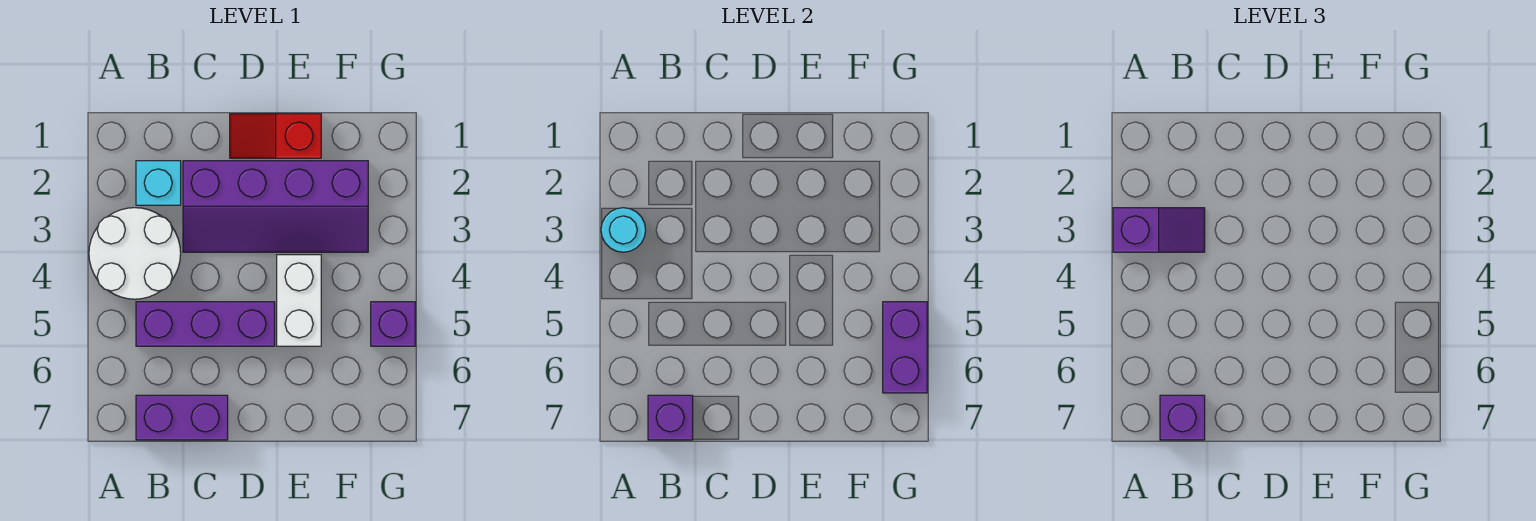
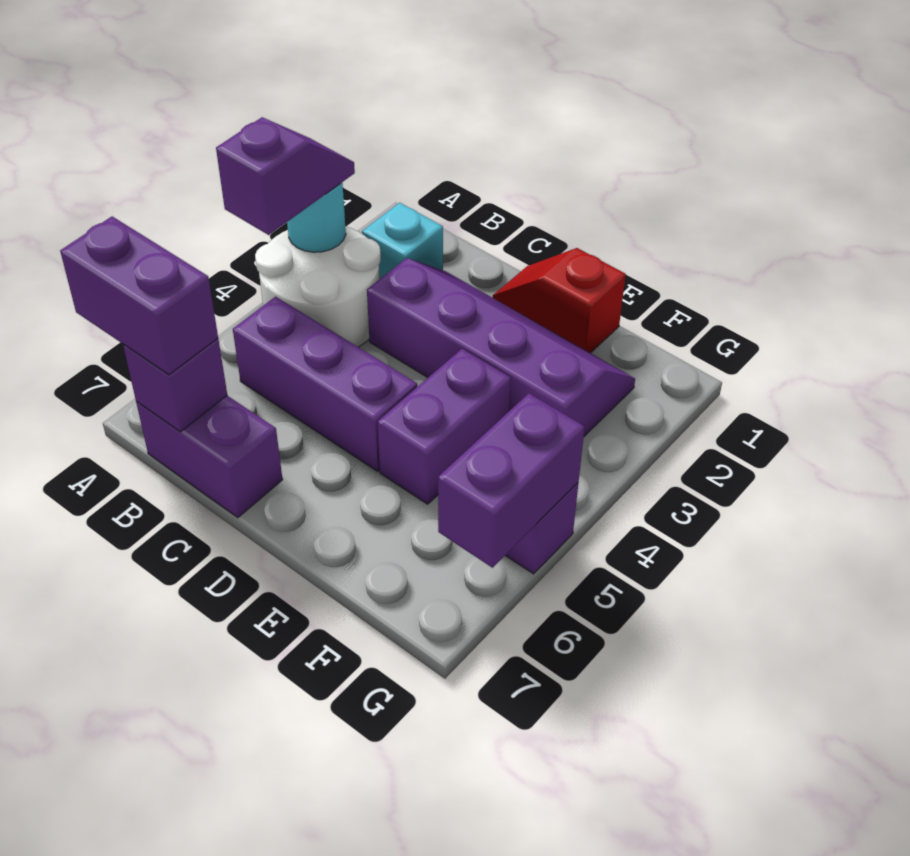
purple slope A3:B3 level 3 top A -> purple slope A3:A4 level 3 top 4
purple brick B7 level 3 -> purple brick A7:B7 level 3
purple slope C2:F3 level 1 top 2 -> purple slope C2:F3 level 1 top 3
white brick E4:E5 level 1 -> purple brick E4:E5 level 1

